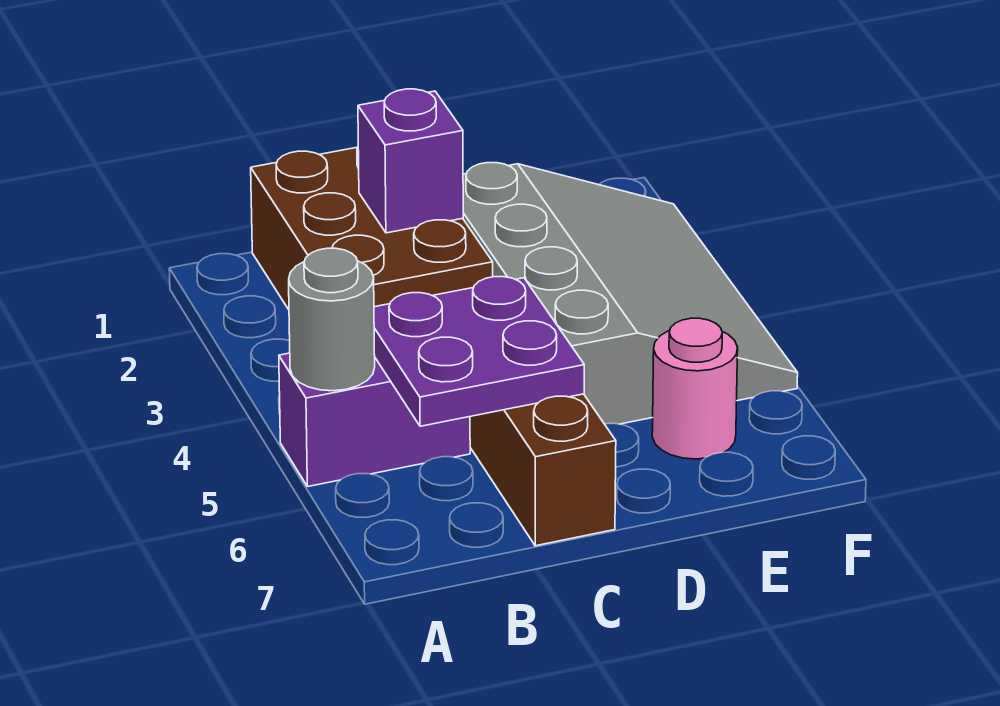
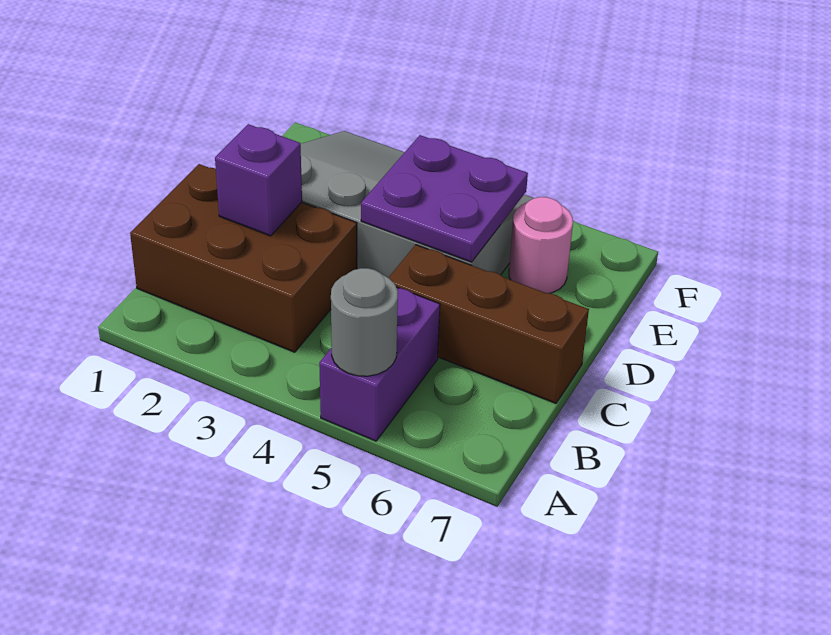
purple plate B5:C6 level 2 -> purple plate D4:E5 level 2

